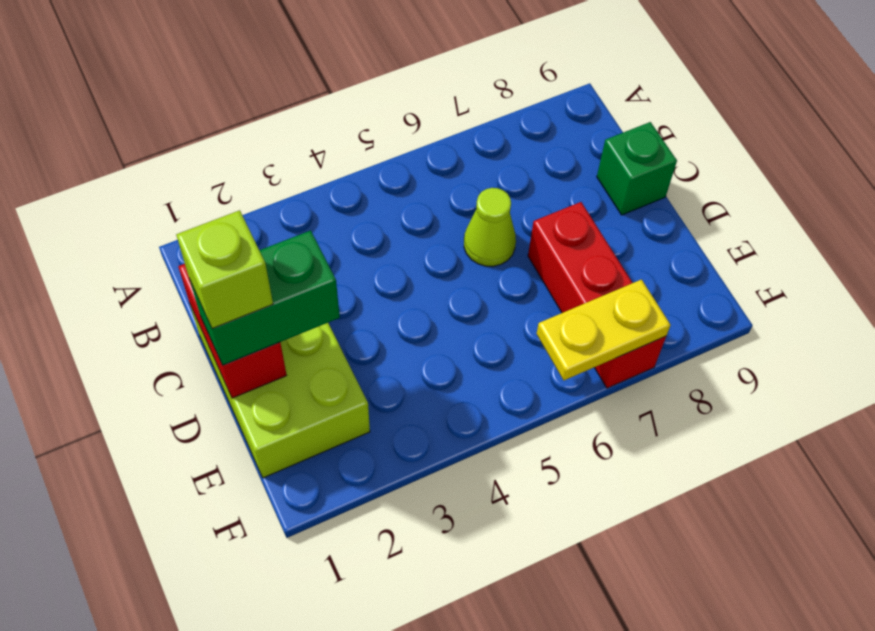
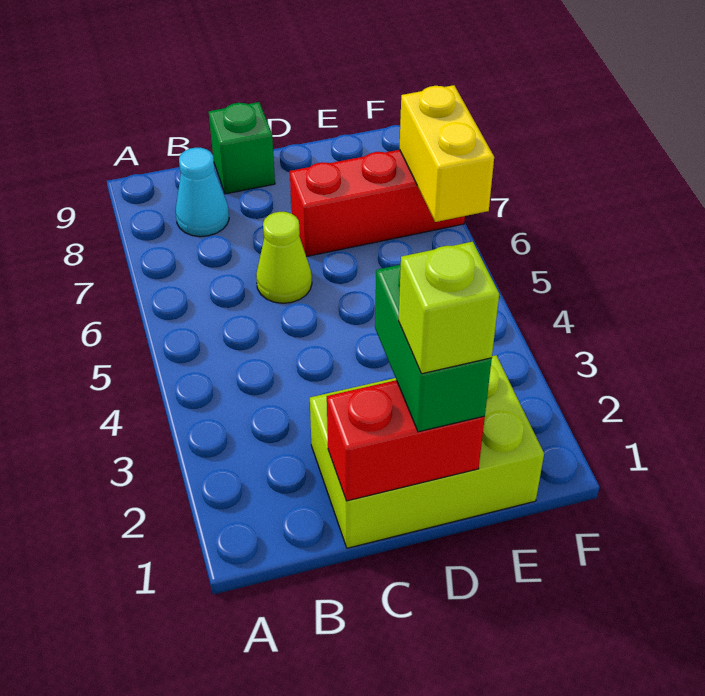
none -> cyan cone B8 level 1
yellow plate F6:F7 level 2 -> yellow brick F6:F7 level 2

